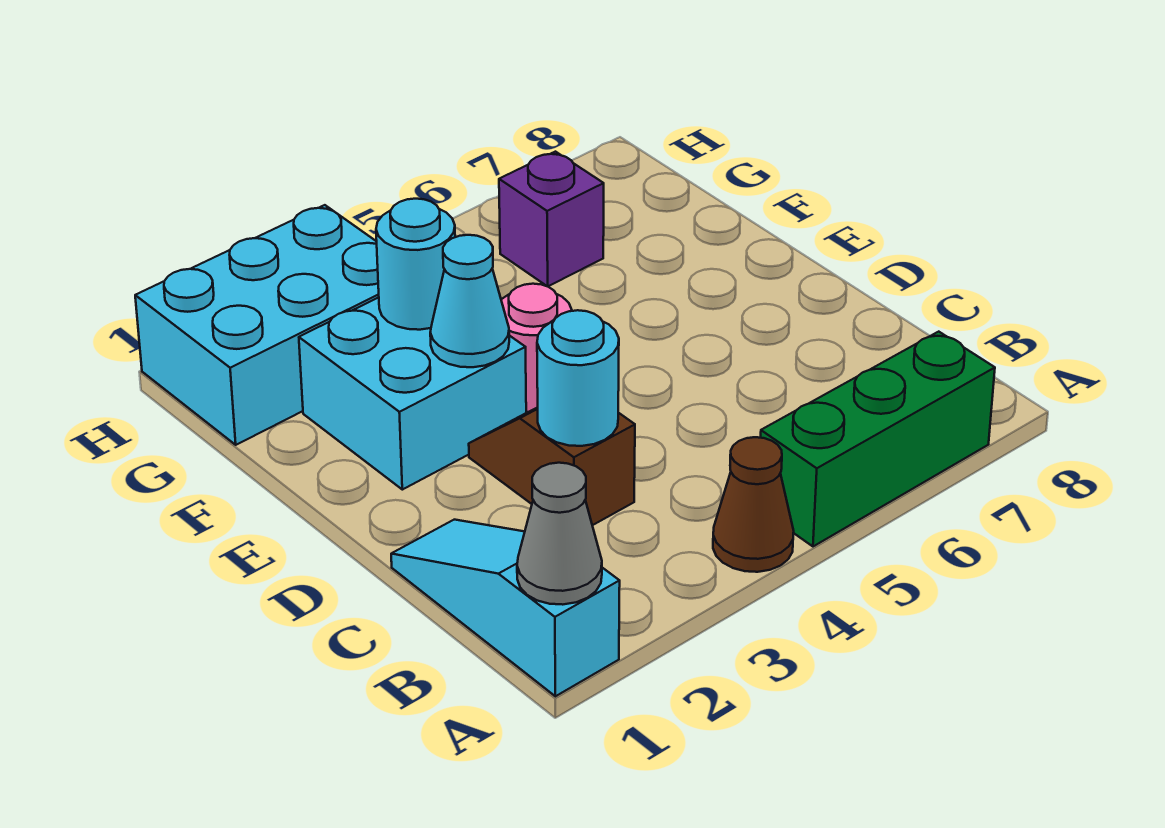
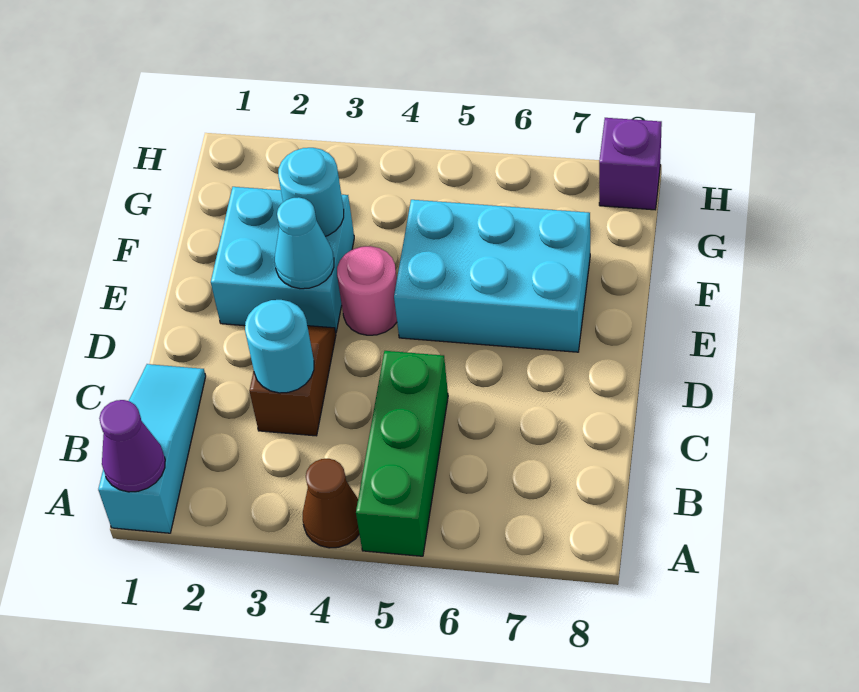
grey cone A1 level 2 -> purple cone A1 level 2
green brick A5:A7 level 1 -> green brick A5:C5 level 1
cyan brick G1:H3 level 1 -> cyan brick E5:F7 level 1
purple brick G6 level 1 -> purple brick H8 level 1

